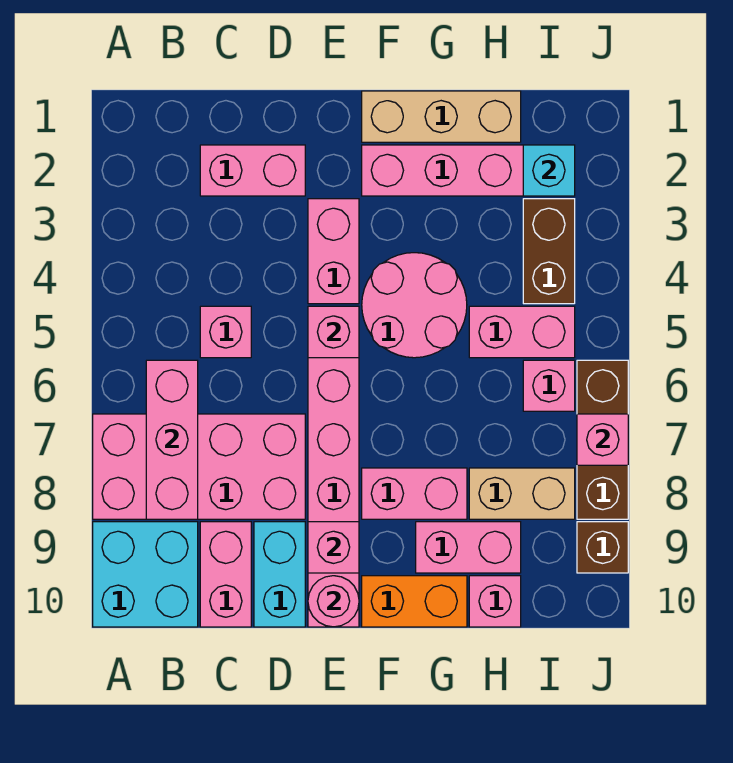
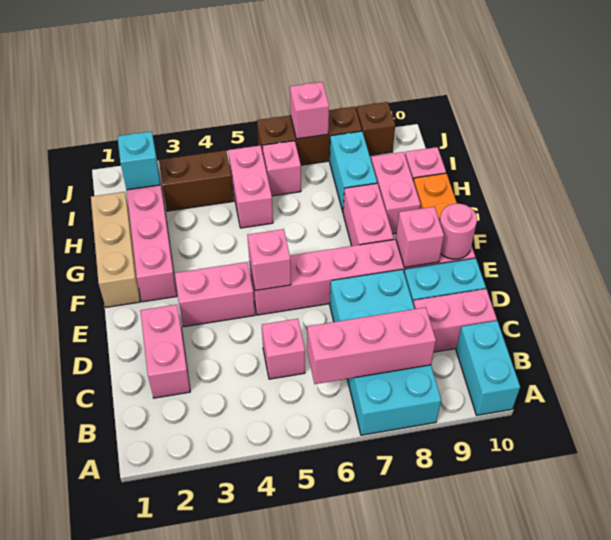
pink brick A7:D8 level 1 -> cyan brick A7:D8 level 1
cyan brick A9:B10 level 1 -> cyan brick A10:B10 level 1
pink round brick F4:G5 level 1 -> none
tan brick H8:I8 level 1 -> cyan brick H8:I8 level 1

